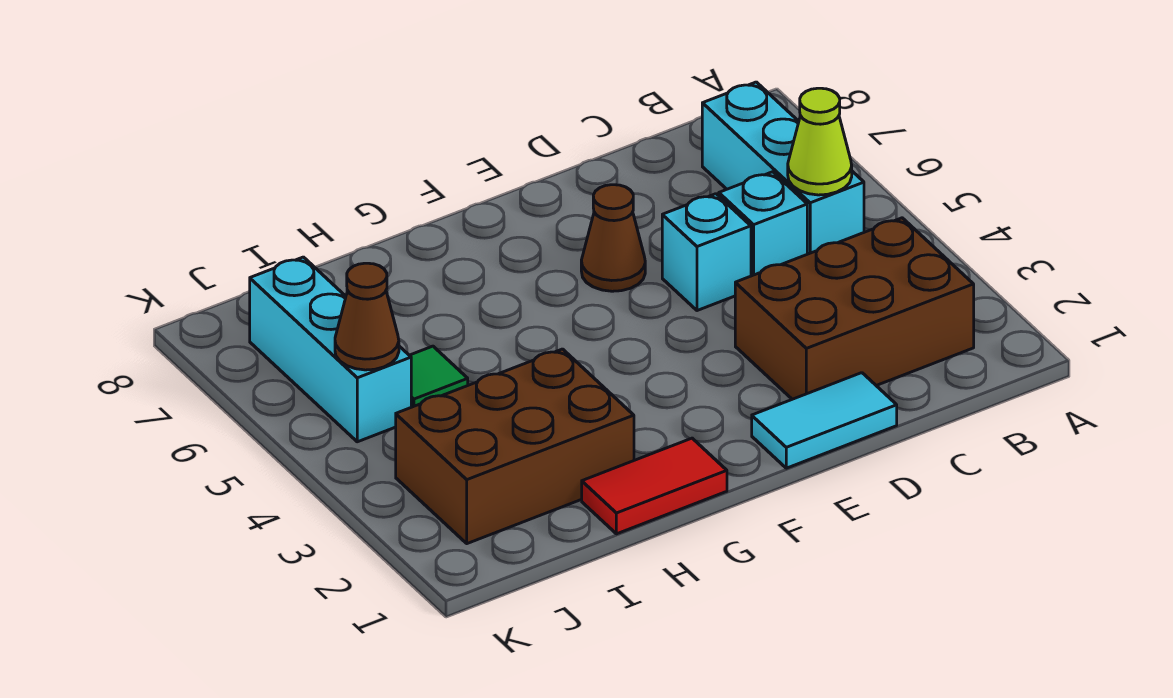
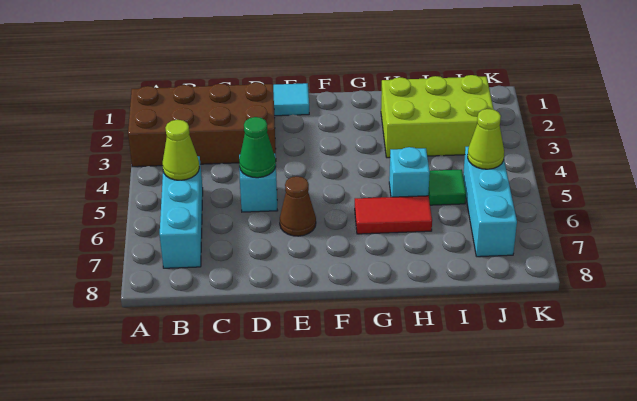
brown brick B2:D3 level 1 -> brown brick A2:D3 level 1
cyan brick C5 level 1 -> cyan brick H5 level 1
none -> green cone D5 level 2
red tile G1:H1 level 1 -> red tile G6:H6 level 1
brown brick H2:J3 level 1 -> lime brick H2:J3 level 1
brown cone J5 level 2 -> lime cone J5 level 2

